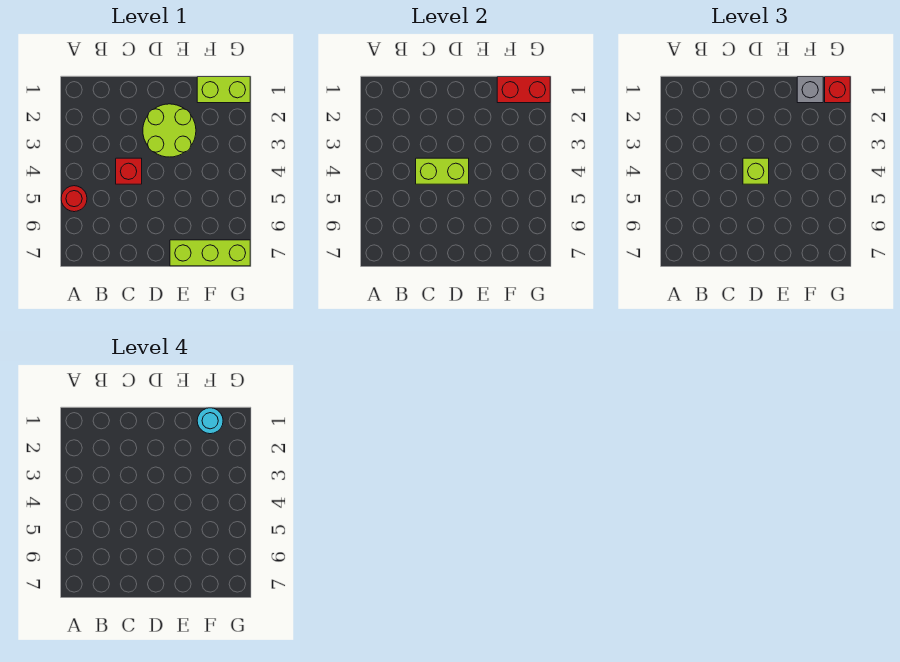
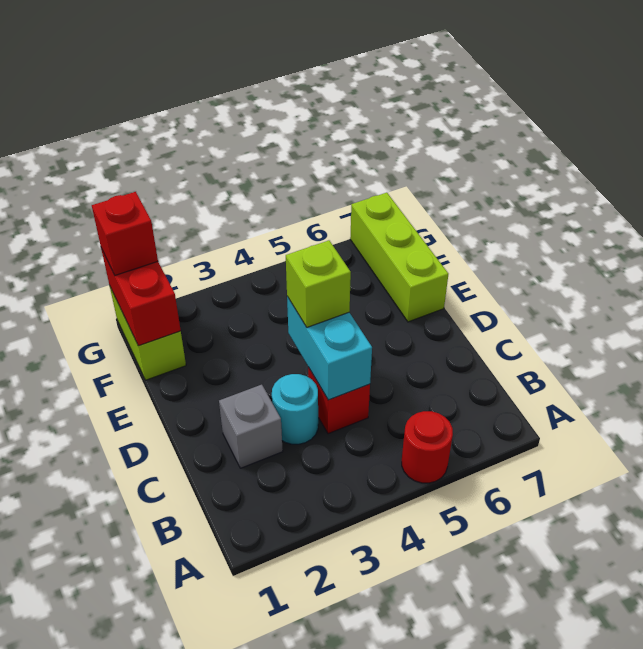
lime brick C4:D4 level 2 -> cyan brick C4:D4 level 2
lime round brick D2:E3 level 1 -> none
grey brick F1 level 3 -> grey brick C2 level 1
cyan round brick F1 level 4 -> cyan round brick C3 level 1

